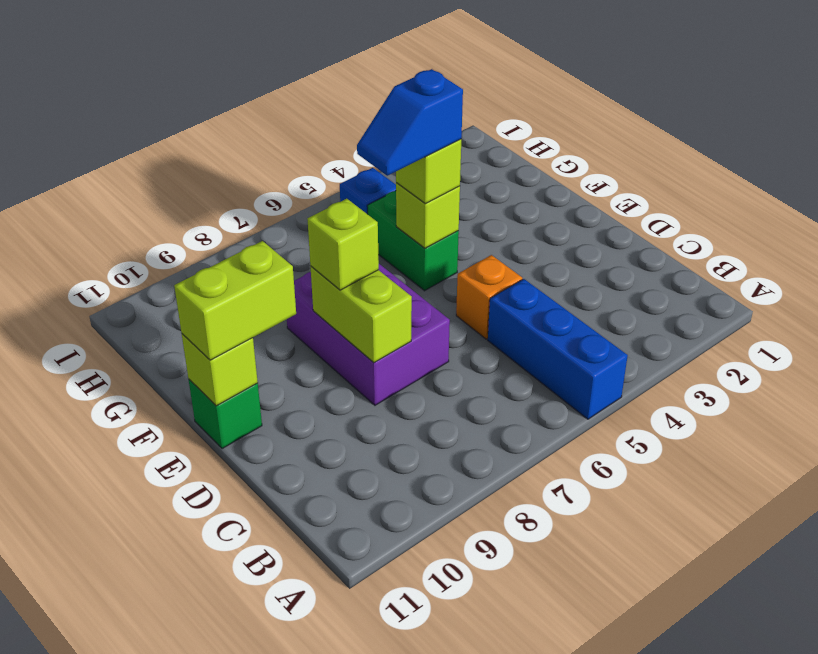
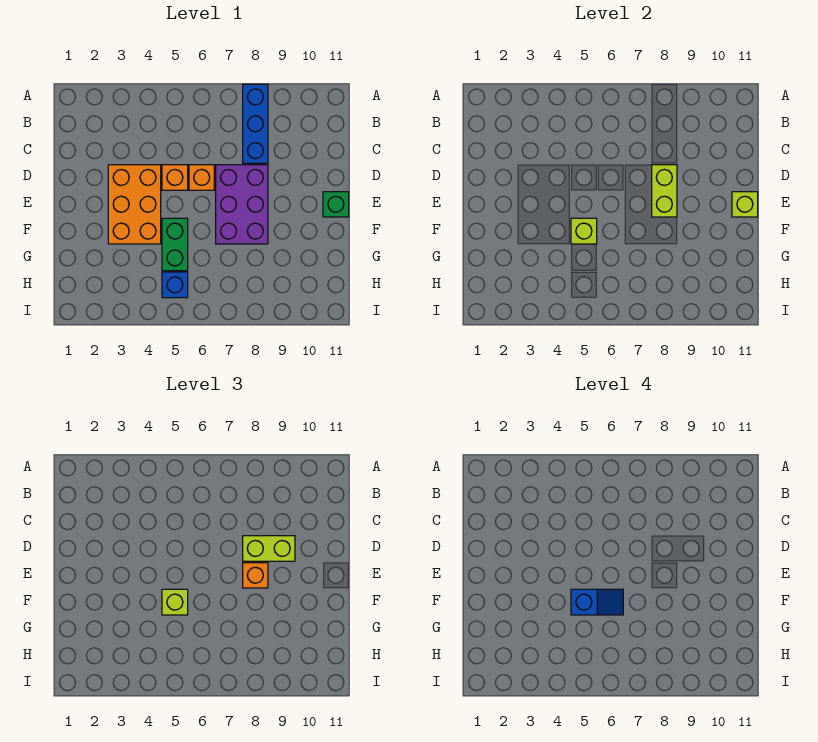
blue brick A5:C5 level 1 -> blue brick A8:C8 level 1
none -> orange brick D3:F4 level 1
none -> orange brick D6 level 1
lime brick E8 level 3 -> orange brick E8 level 3
lime brick E10:E11 level 3 -> lime brick D8:D9 level 3

